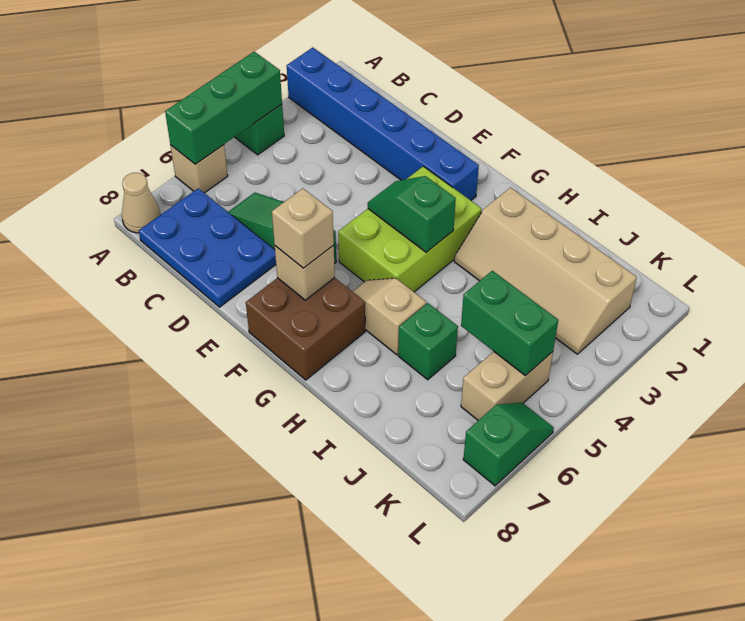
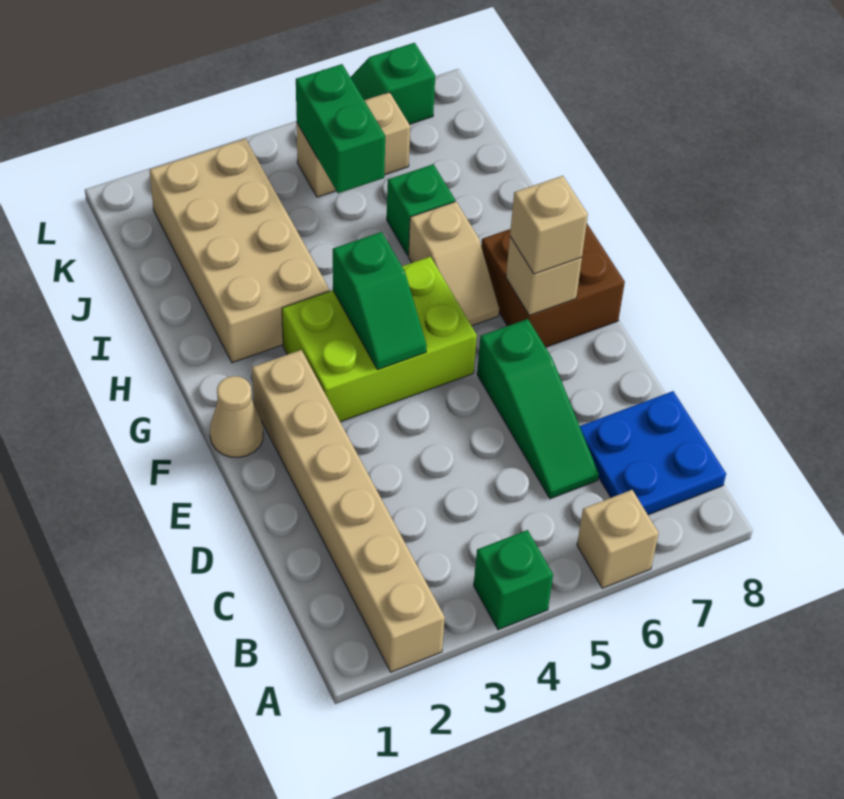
blue brick A2:F2 level 1 -> tan brick A2:F2 level 1
green brick A4:A6 level 2 -> none
tan cone A8 level 1 -> tan cone F1 level 1
blue plate B7:D8 level 1 -> blue plate B7:C8 level 1
tan slope H2:K3 level 1 top 2 -> tan brick H2:K3 level 1

